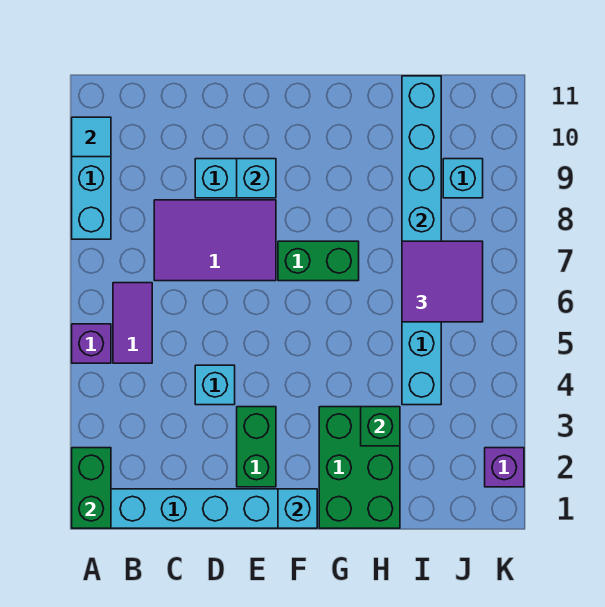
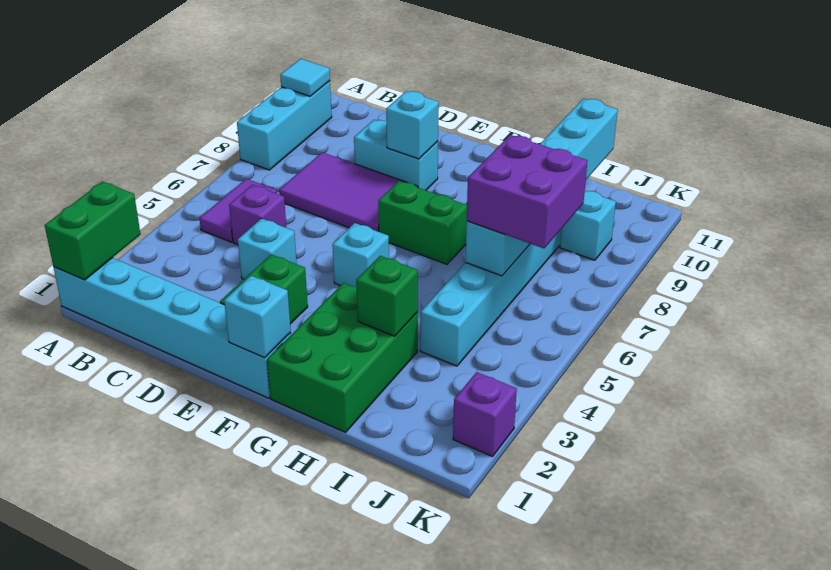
purple brick A5 level 1 -> purple brick C5 level 1
none -> cyan brick F5 level 1
purple tile I6:J7 level 3 -> purple brick I6:J7 level 3

